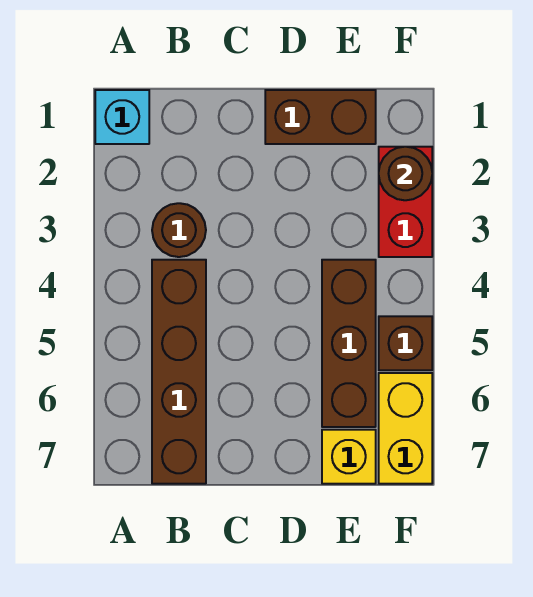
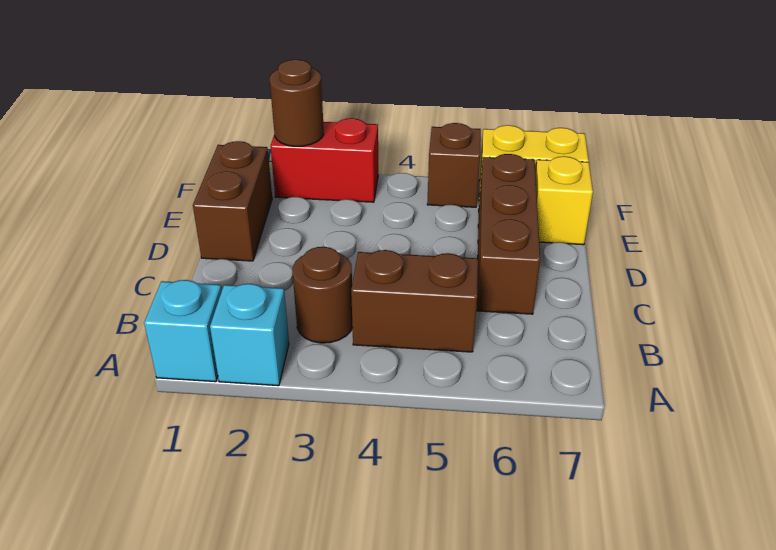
none -> cyan brick A2 level 1
brown brick B4:B7 level 1 -> brown brick B4:B5 level 1
brown brick E4:E6 level 1 -> brown brick C6:E6 level 1

